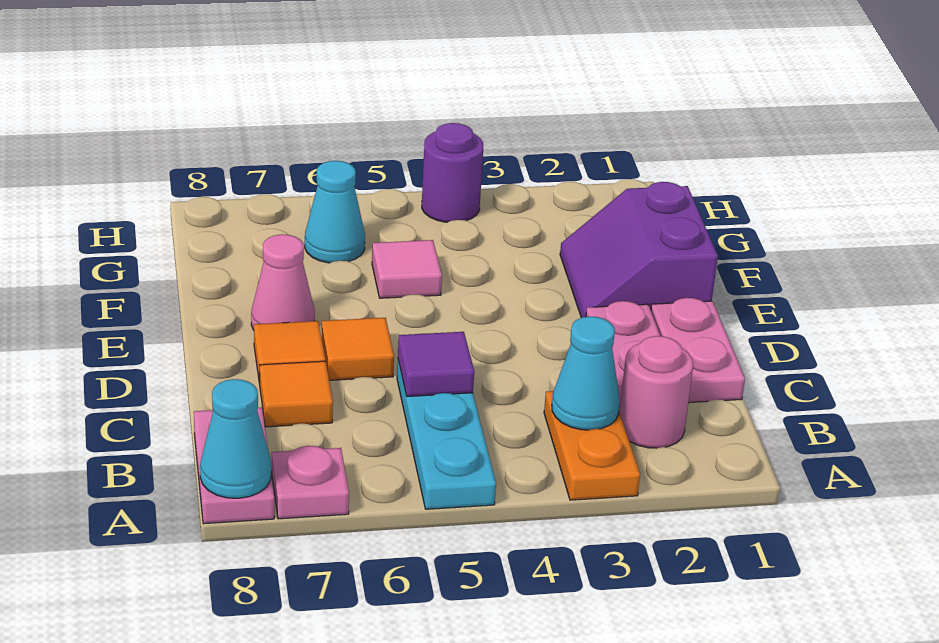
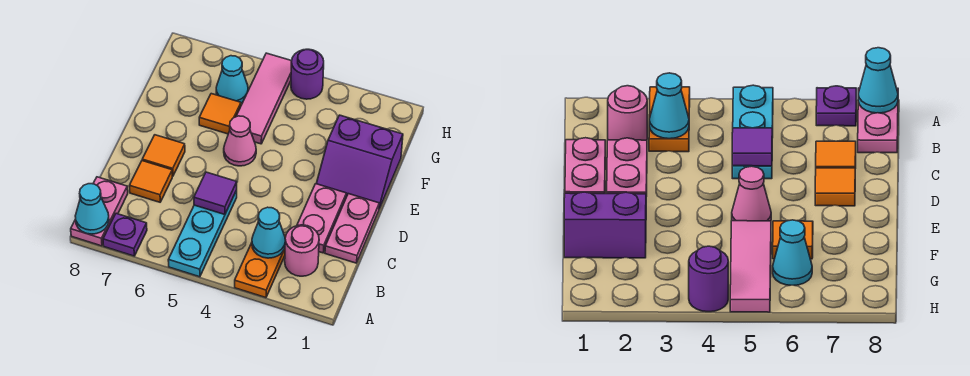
pink plate A7 level 1 -> purple plate A7 level 1
orange tile D6 level 1 -> orange tile F6 level 1
purple slope E1:F2 level 1 top 1 -> purple slope E1:F2 level 1 top F
pink cone E7 level 1 -> pink cone E5 level 1
pink tile F5 level 1 -> pink tile F5:H5 level 1

